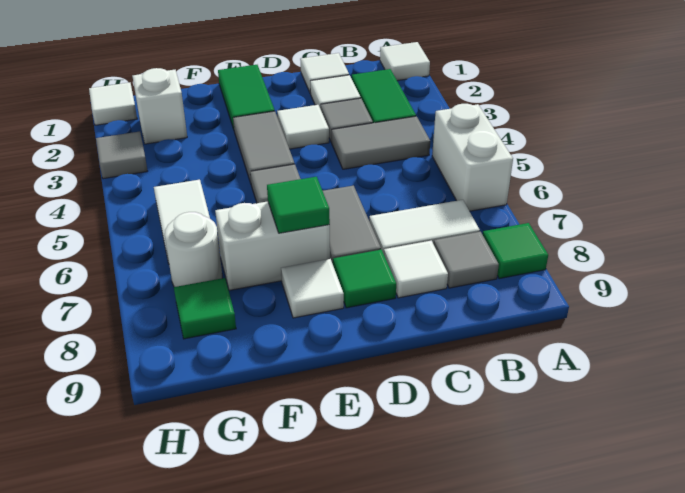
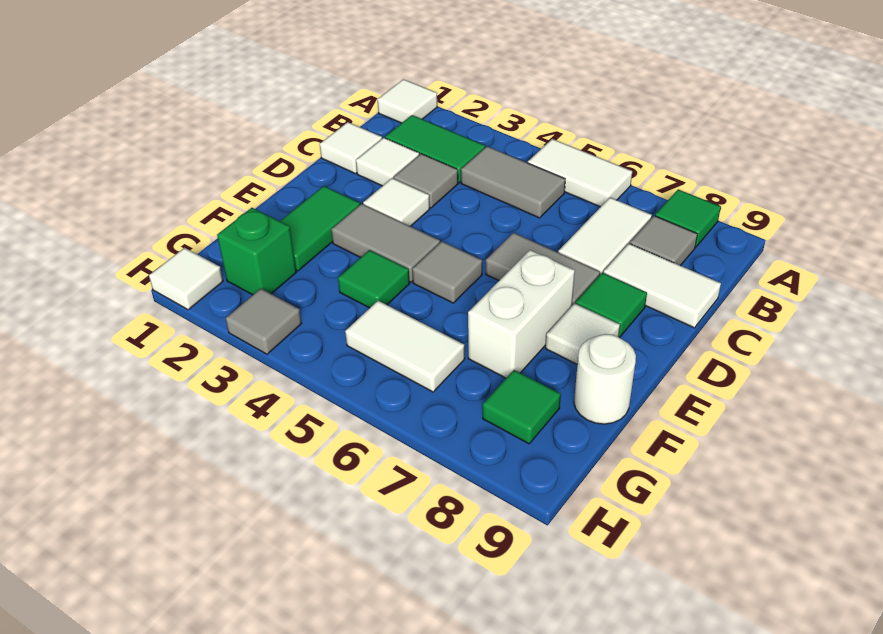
white brick A5:A6 level 1 -> white tile A5:A6 level 1
grey tile B4:C4 level 1 -> grey tile B4:B5 level 1
white tile C8 level 1 -> white tile C8:C9 level 1
green tile E1:E2 level 1 -> green tile E2:F2 level 1
green tile E7 level 2 -> green tile F4 level 1
white brick G2 level 1 -> green brick G2 level 1
white round brick G7 level 1 -> white round brick F9 level 1

